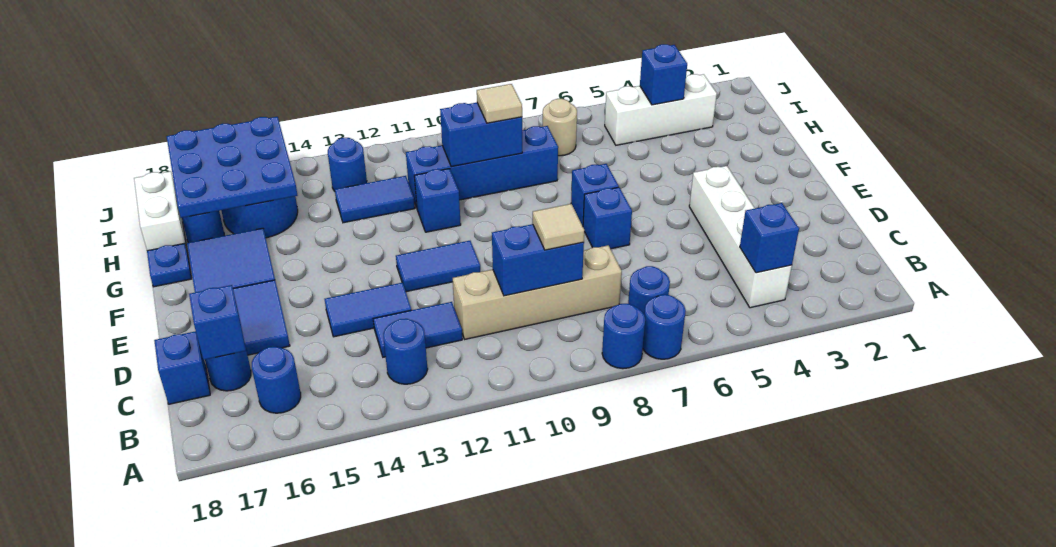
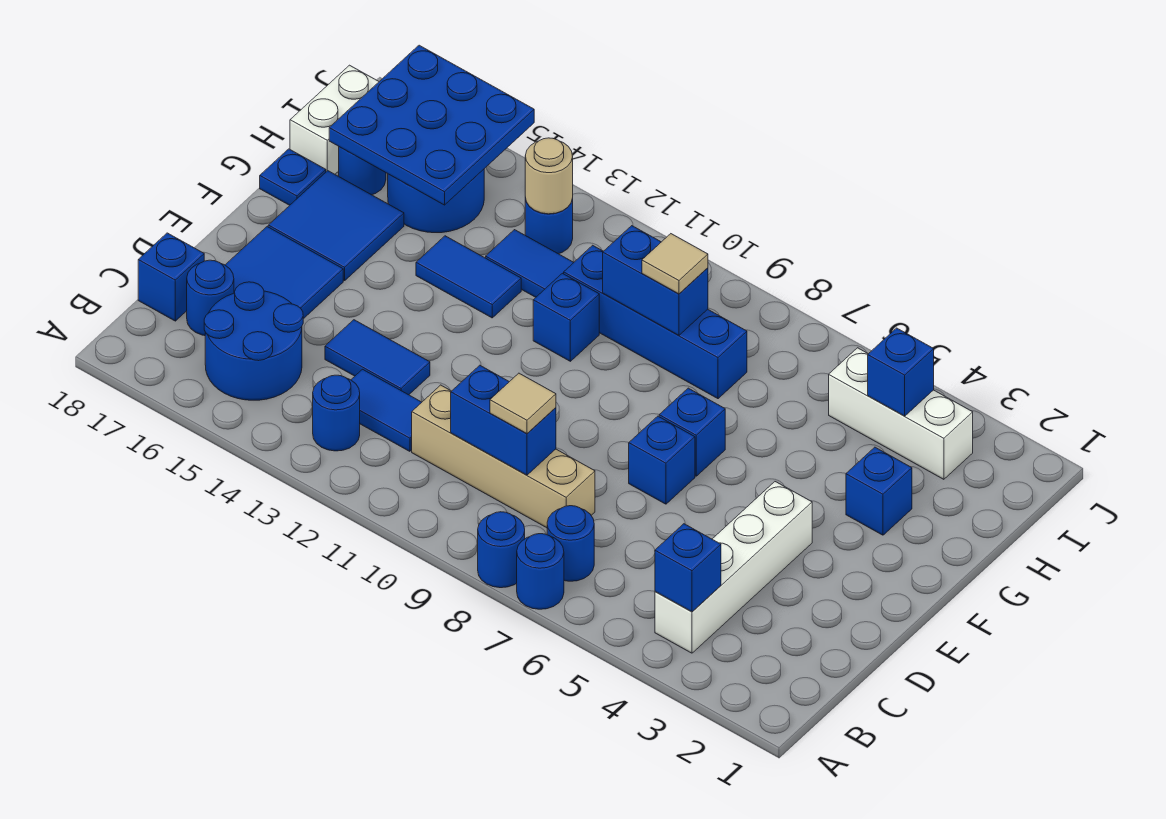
blue round brick B16 level 1 -> blue round brick B15:C16 level 1
blue brick C17 level 2 -> blue brick G3 level 1
blue tile E11:E12 level 1 -> blue tile G13:G14 level 1
tan round brick I7 level 1 -> tan round brick I13 level 2

